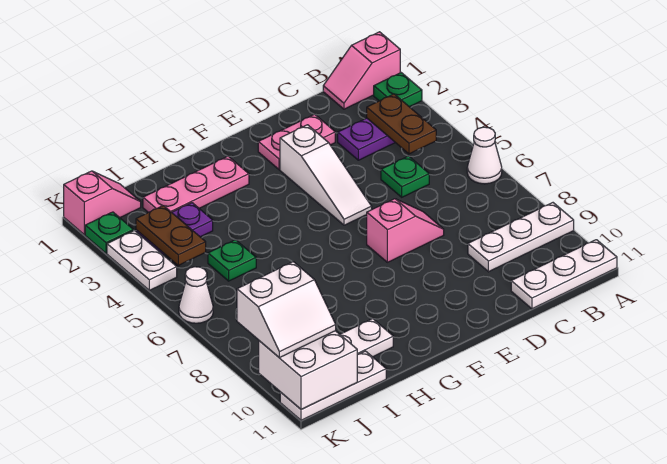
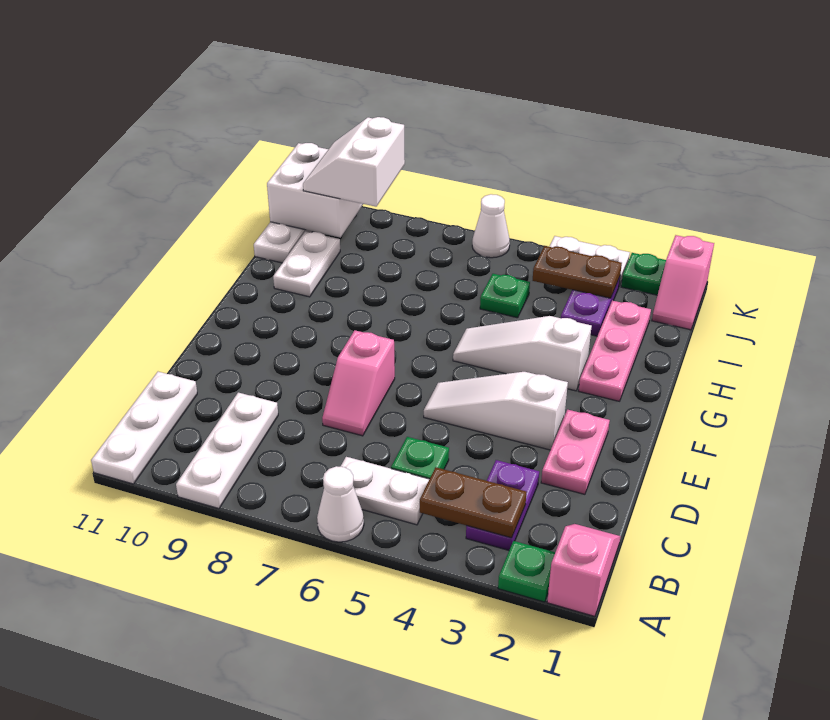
none -> white plate B5:B6 level 1
none -> white slope G3:G5 level 1 top 3

